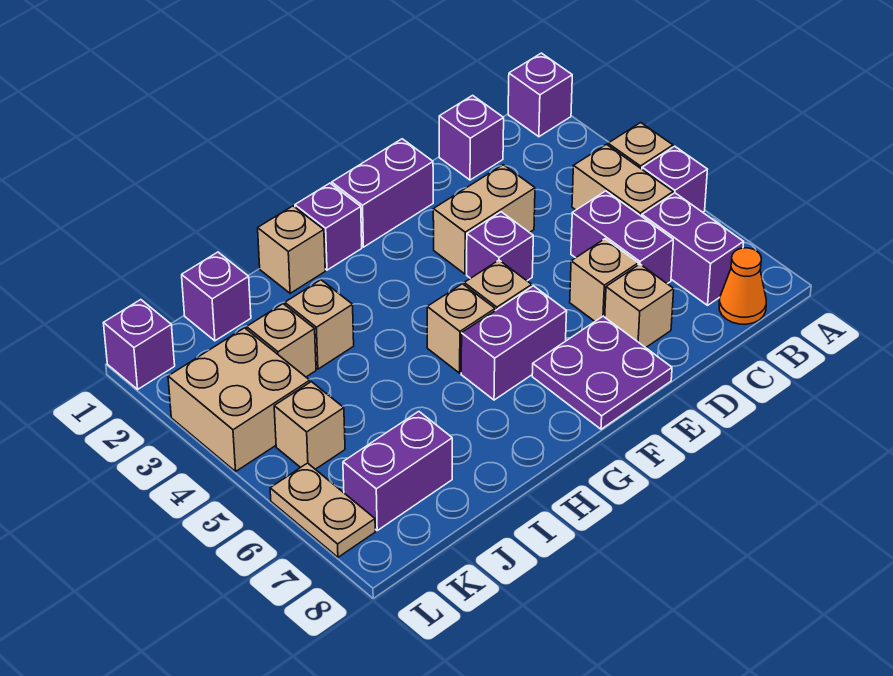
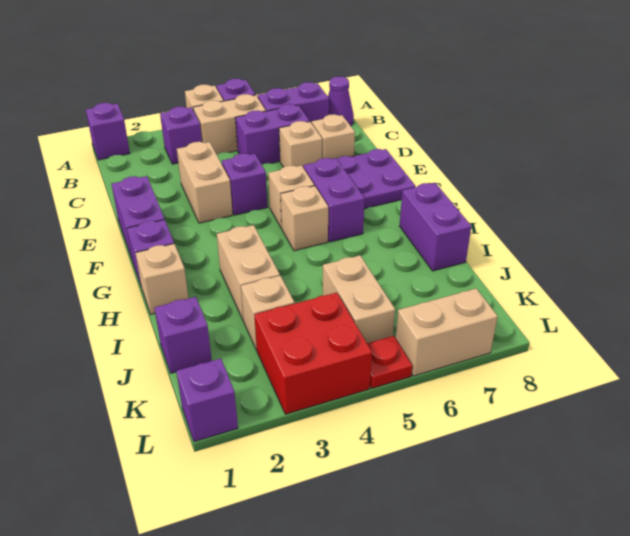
orange cone B8 level 1 -> purple cone B8 level 1
purple brick C1 level 1 -> purple brick B3 level 1
tan brick I3 level 1 -> tan brick H3:I3 level 1
purple brick J7:K7 level 1 -> purple brick H8:I8 level 1
tan brick K3:L4 level 1 -> red brick K3:L4 level 1
tan brick K5 level 1 -> tan brick J5:K5 level 1
none -> red plate L5 level 1
tan plate L6:L7 level 1 -> tan brick L6:L7 level 1

